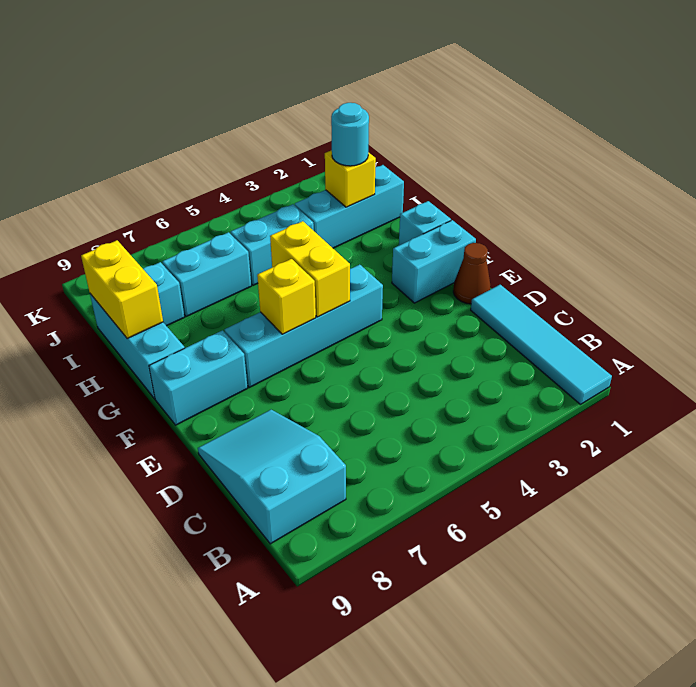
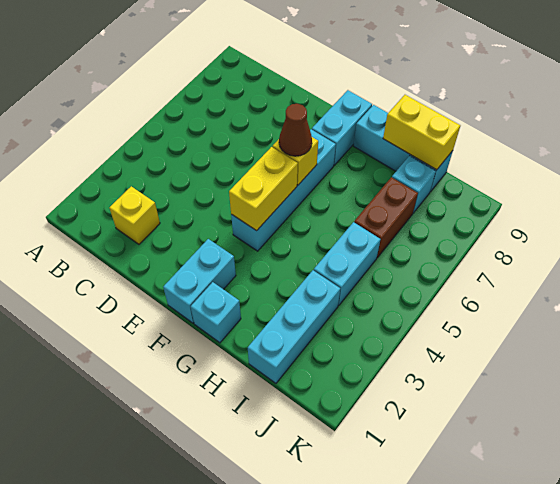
cyan tile A1:D1 level 1 -> none
cyan slope B8:D9 level 1 top B -> none
brown cone E1 level 1 -> brown cone F6 level 3
yellow brick F5:G5 level 2 -> yellow brick F4:F5 level 2
yellow brick I2 level 2 -> yellow brick C2 level 1
cyan round brick I2 level 3 -> none
cyan brick I6:I7 level 1 -> brown brick I6:I7 level 1

